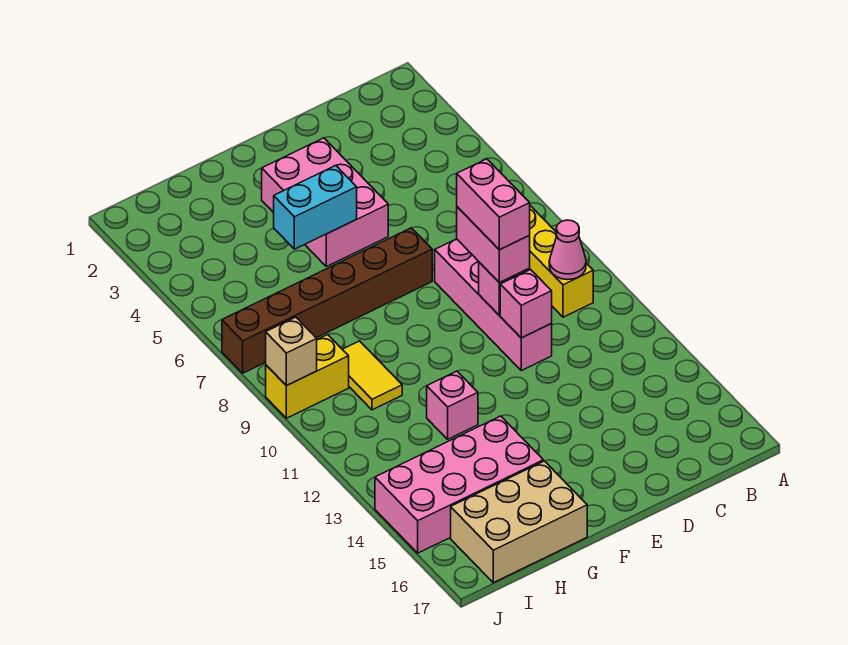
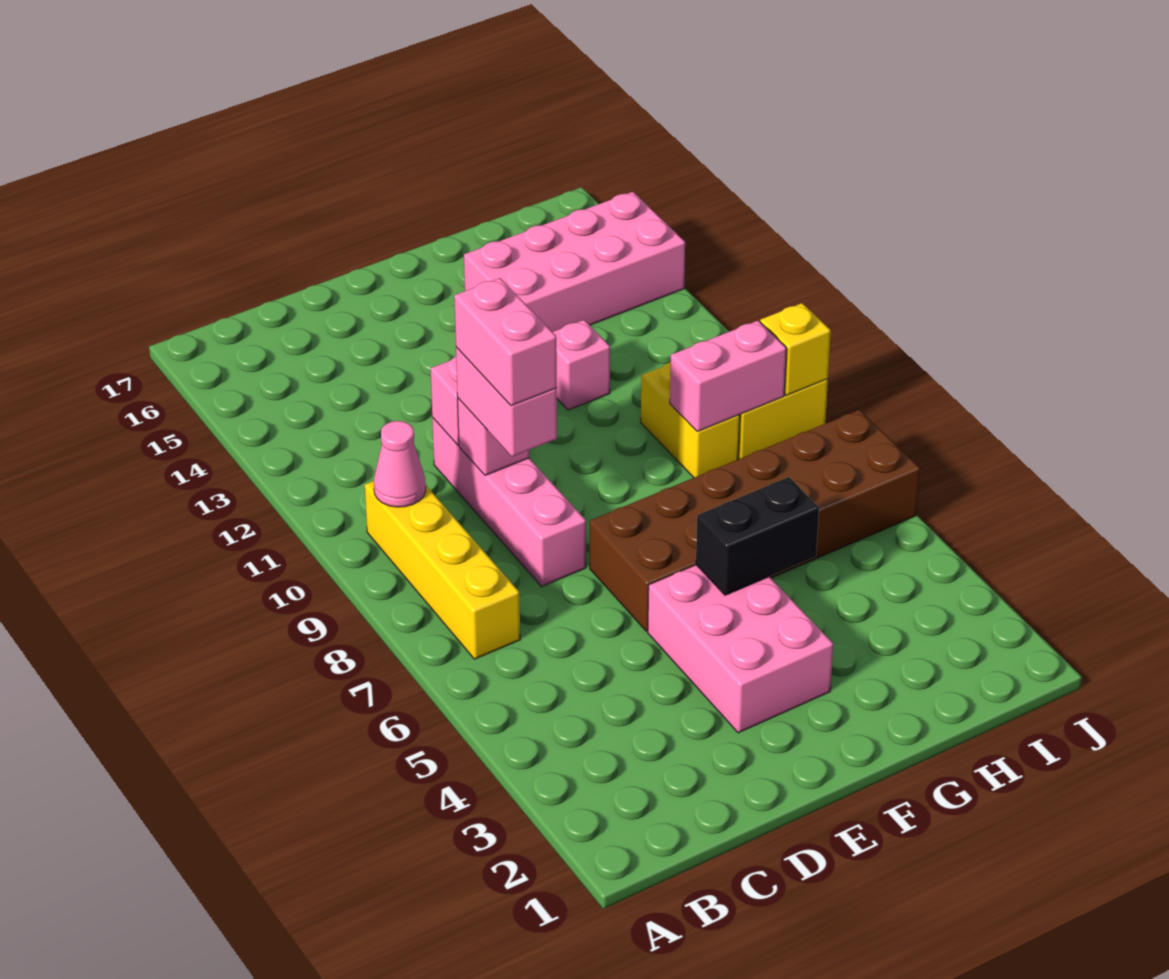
brown brick E7:J7 level 1 -> brown brick E6:J7 level 1
cyan brick F5:G5 level 2 -> black brick F5:G5 level 2
tan brick G16:I17 level 1 -> none
yellow tile H9:H10 level 1 -> yellow brick H9:H10 level 1
none -> pink brick H9:I9 level 2
tan brick J9 level 2 -> yellow brick J9 level 2

